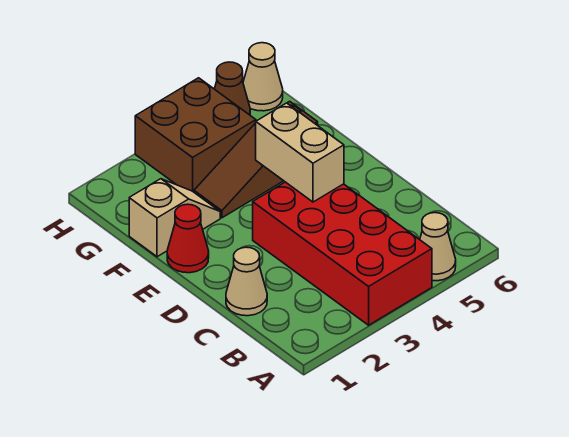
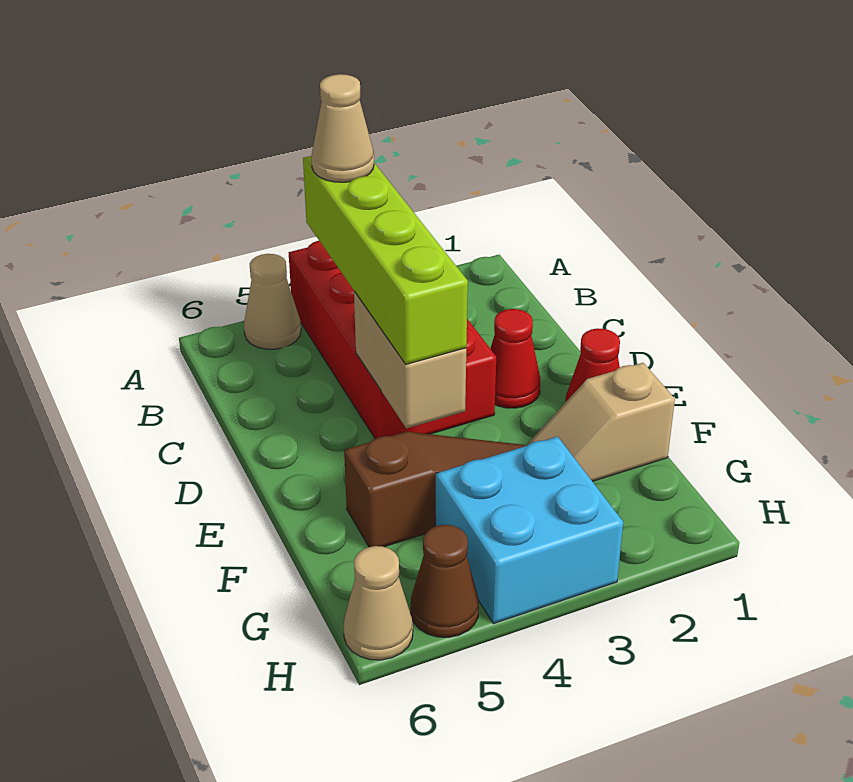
none -> lime brick B4:E4 level 3
tan cone C1 level 1 -> tan cone B4 level 4
none -> red cone D2 level 1
brown brick G3:H4 level 1 -> cyan brick G3:H4 level 1

